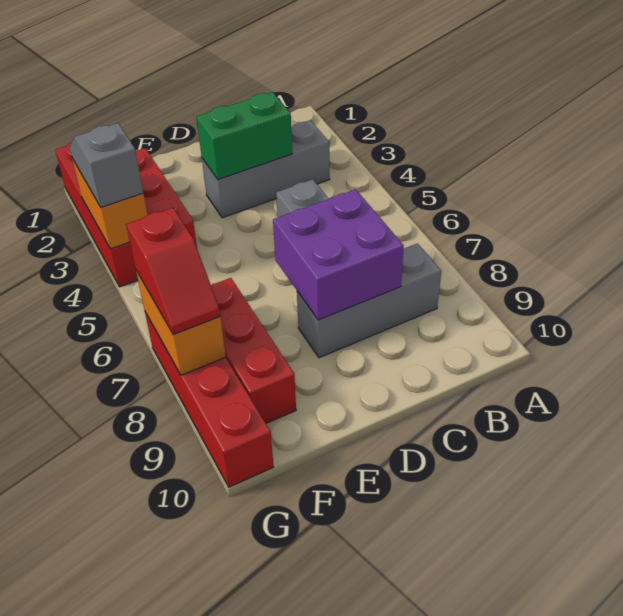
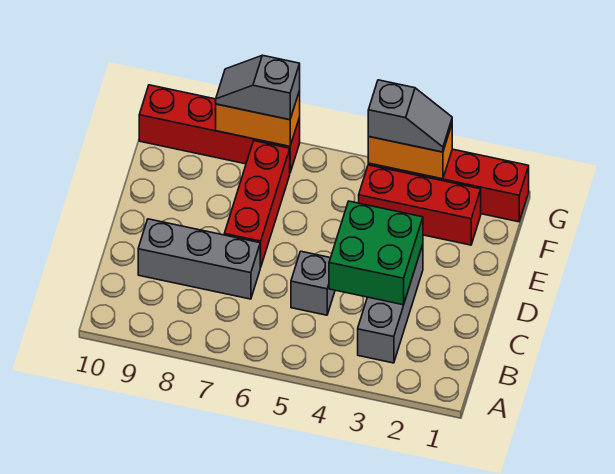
grey brick B8:D8 level 1 -> grey brick C7:C9 level 1
green brick C3:D3 level 2 -> green brick C3:D4 level 2
purple brick C7:D8 level 2 -> none
red brick F7:F9 level 1 -> red brick D7:F7 level 1
red slope G7:G8 level 3 top 7 -> grey slope G7:G8 level 3 top 7

